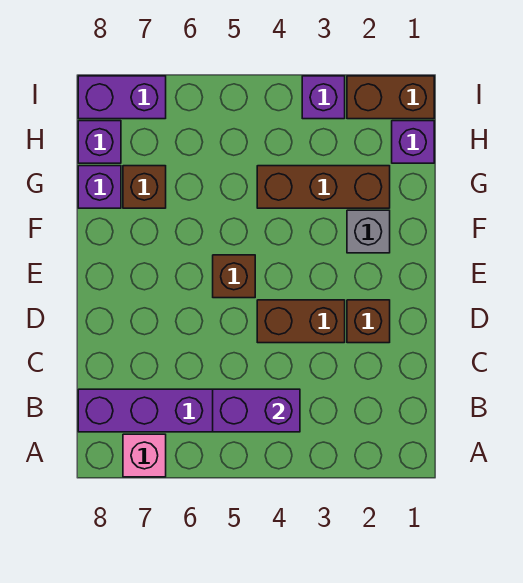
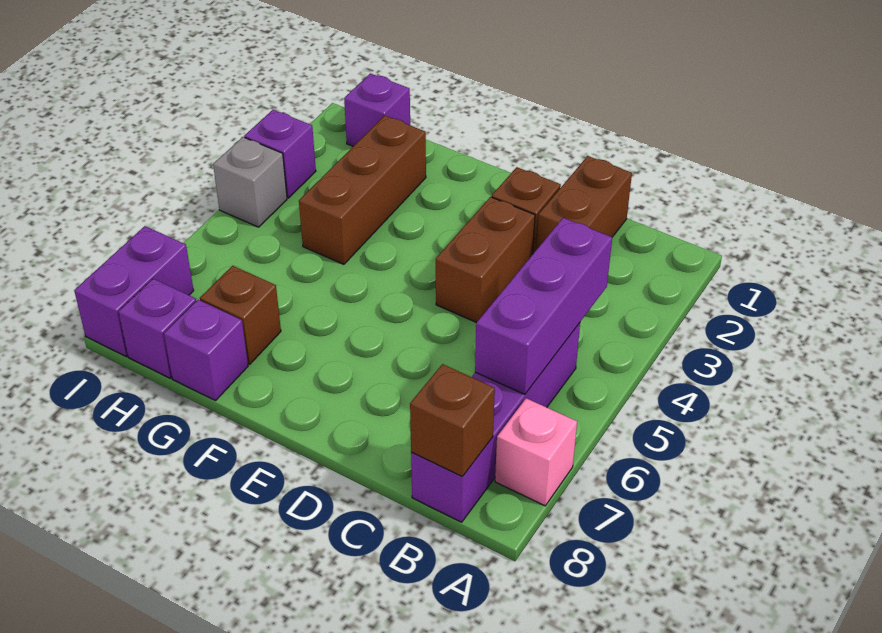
purple brick B4:B5 level 2 -> purple brick B4:B6 level 2
brown brick E5 level 1 -> brown brick B8 level 2
grey brick F2 level 1 -> grey brick I4 level 1
brown brick I1:I2 level 1 -> brown brick C1:C2 level 1

